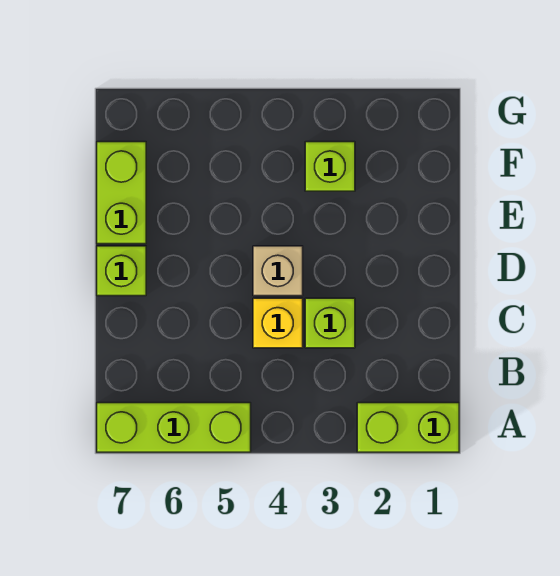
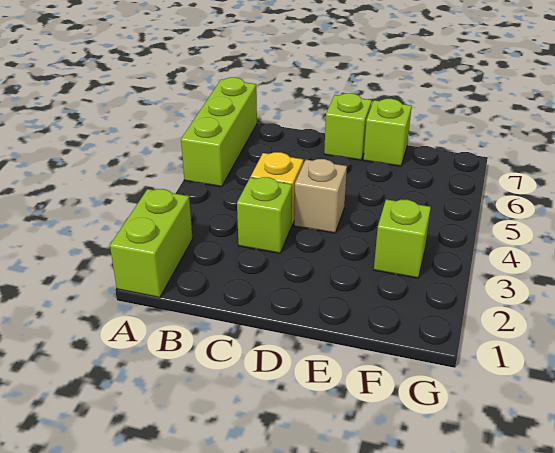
lime brick E7:F7 level 1 -> lime brick E7 level 1

